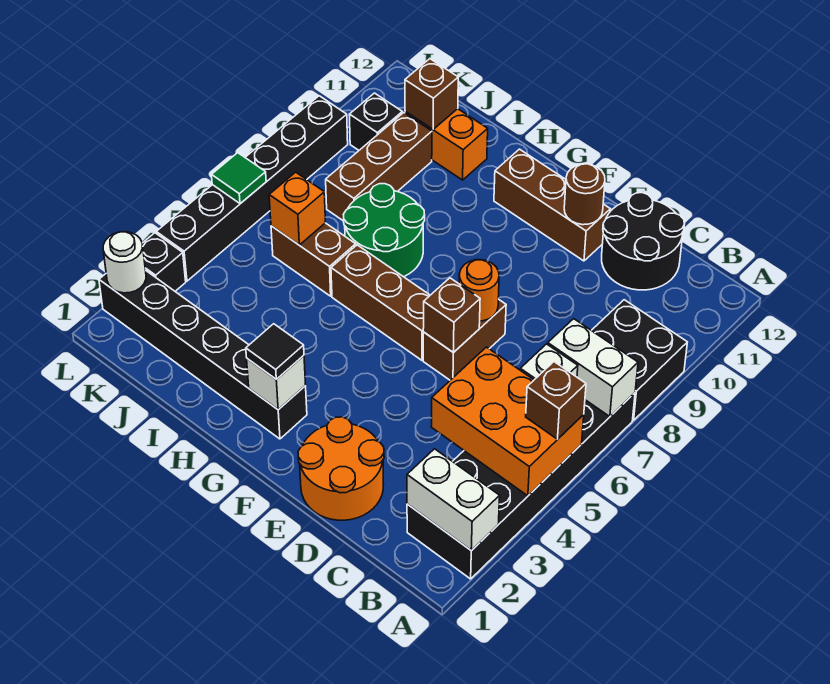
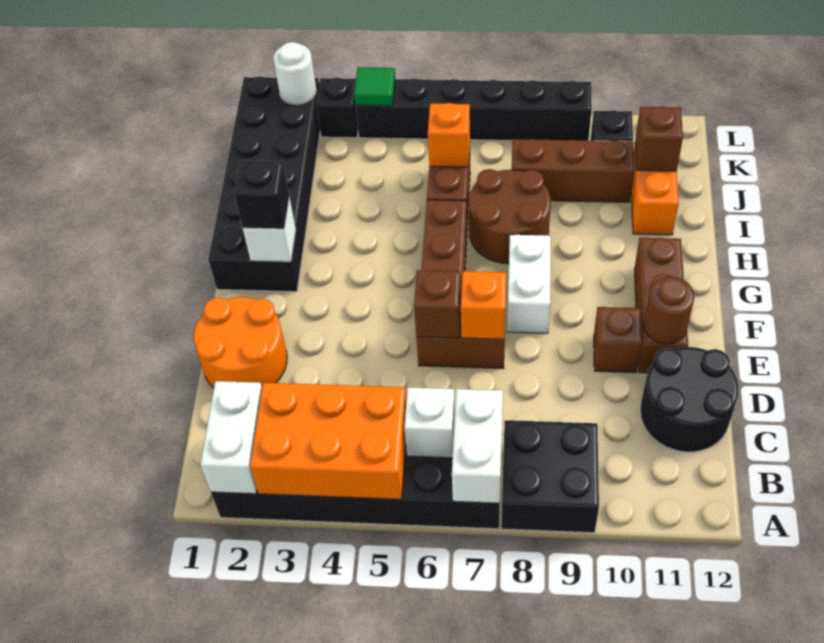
orange brick A4:C5 level 2 -> orange brick A3:B5 level 2
brown brick A5 level 3 -> brown brick E10 level 1
orange round brick E7 level 2 -> orange brick E7 level 2
none -> white brick F8:G8 level 1
black brick G2:L2 level 1 -> black brick G1:L2 level 1
black tile G2 level 3 -> black brick G2 level 3
green round brick H7:I8 level 1 -> brown round brick H7:I8 level 1
green tile L6 level 2 -> green tile L4 level 2

